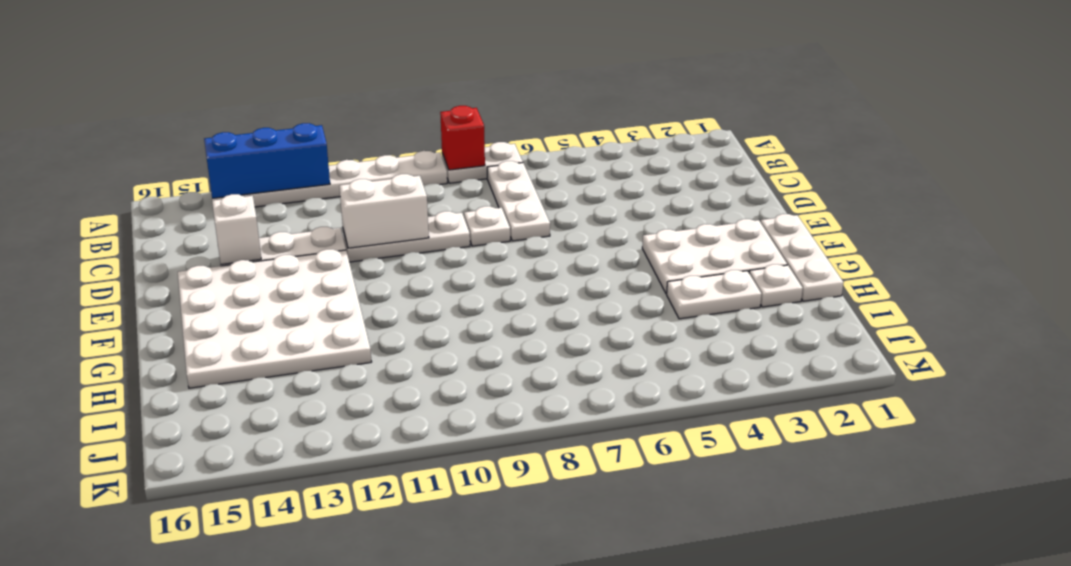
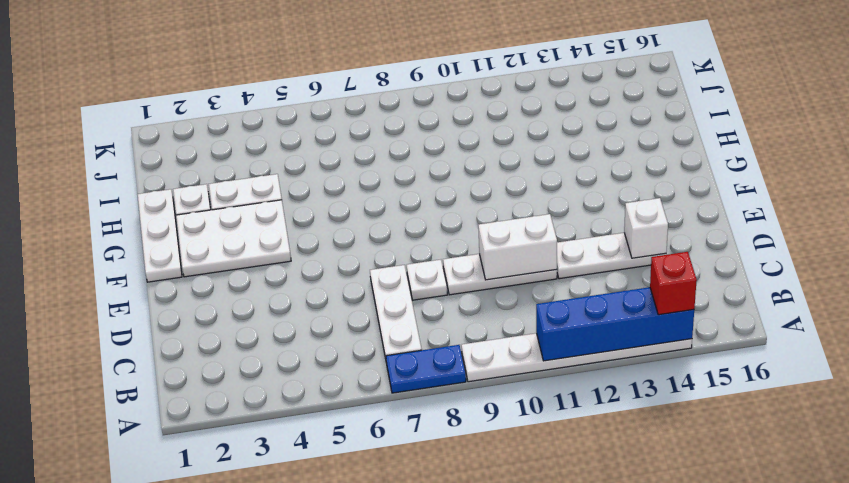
white plate A7:A8 level 1 -> blue plate A7:A8 level 1
red brick A8 level 2 -> red brick A14 level 3
blue brick A12:A14 level 2 -> blue brick A11:A14 level 2
white plate E12:H15 level 1 -> none

